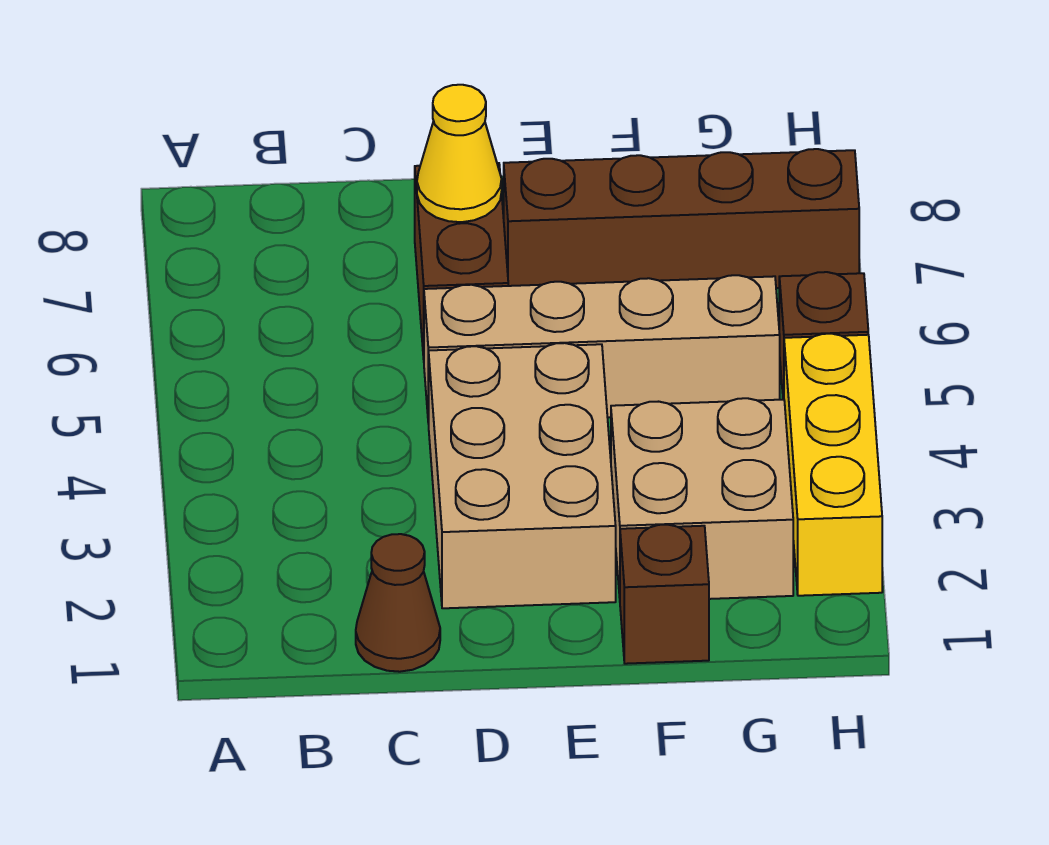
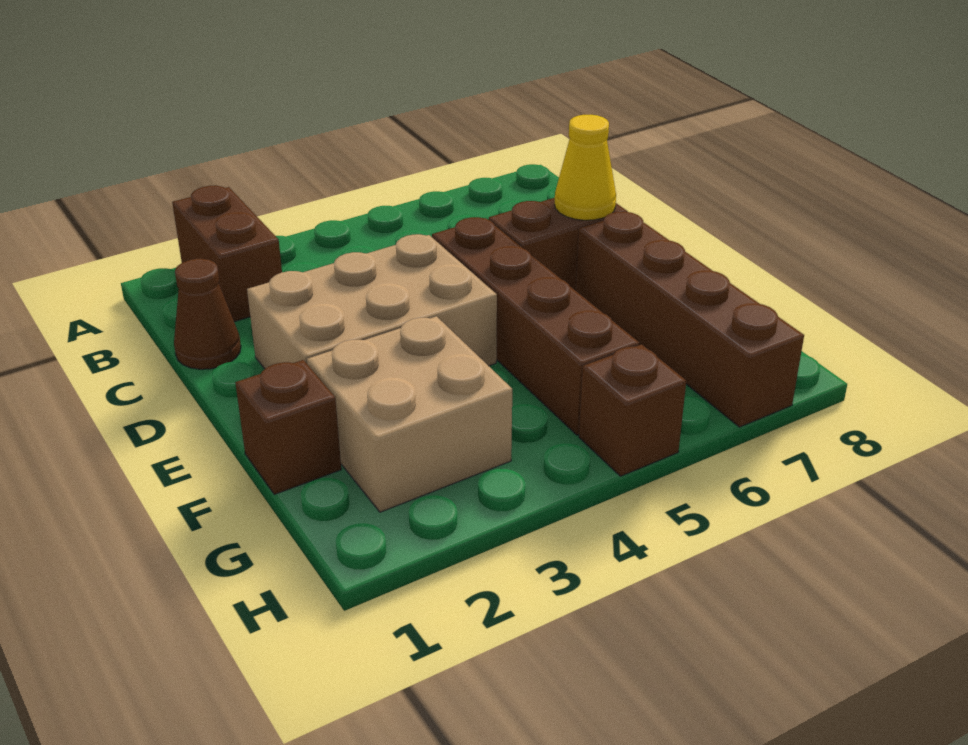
none -> brown brick A2:B2 level 1
tan brick D5:G5 level 1 -> brown brick D5:G5 level 1
yellow brick H2:H4 level 1 -> none

